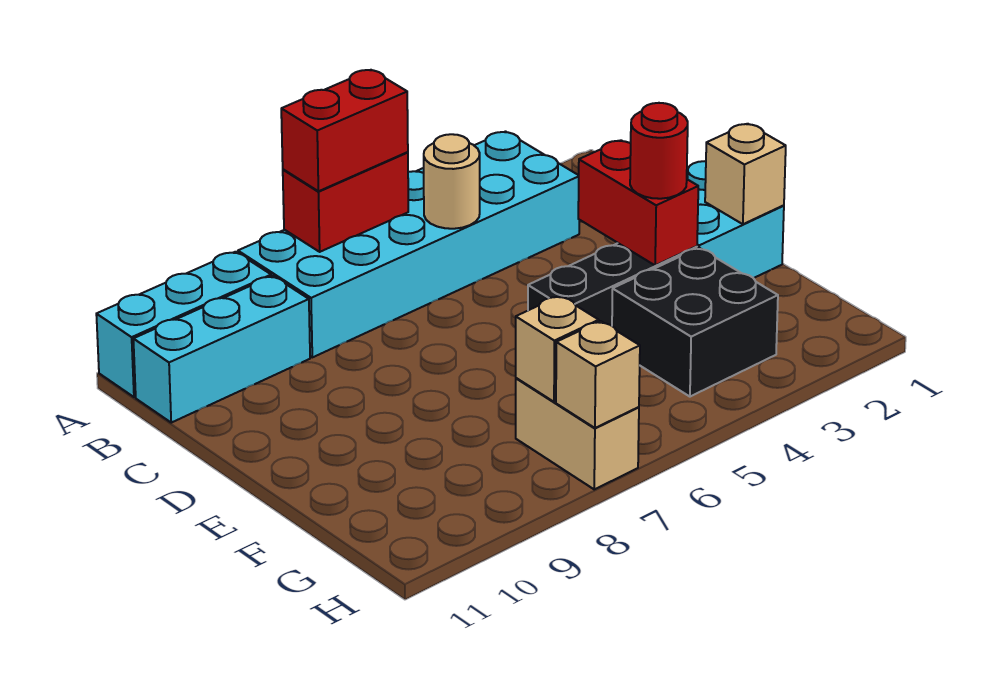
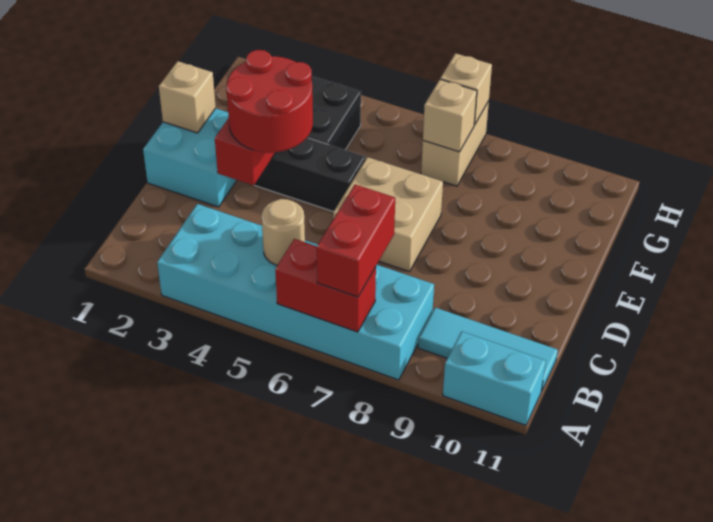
red brick A6:A7 level 3 -> red brick A7:B7 level 3
cyan brick A9:A11 level 1 -> cyan brick A10:A11 level 1
cyan brick B9:B11 level 1 -> cyan tile B9:B11 level 1
none -> tan brick D6:E7 level 1
red round brick E3 level 3 -> red round brick D3:E4 level 3

